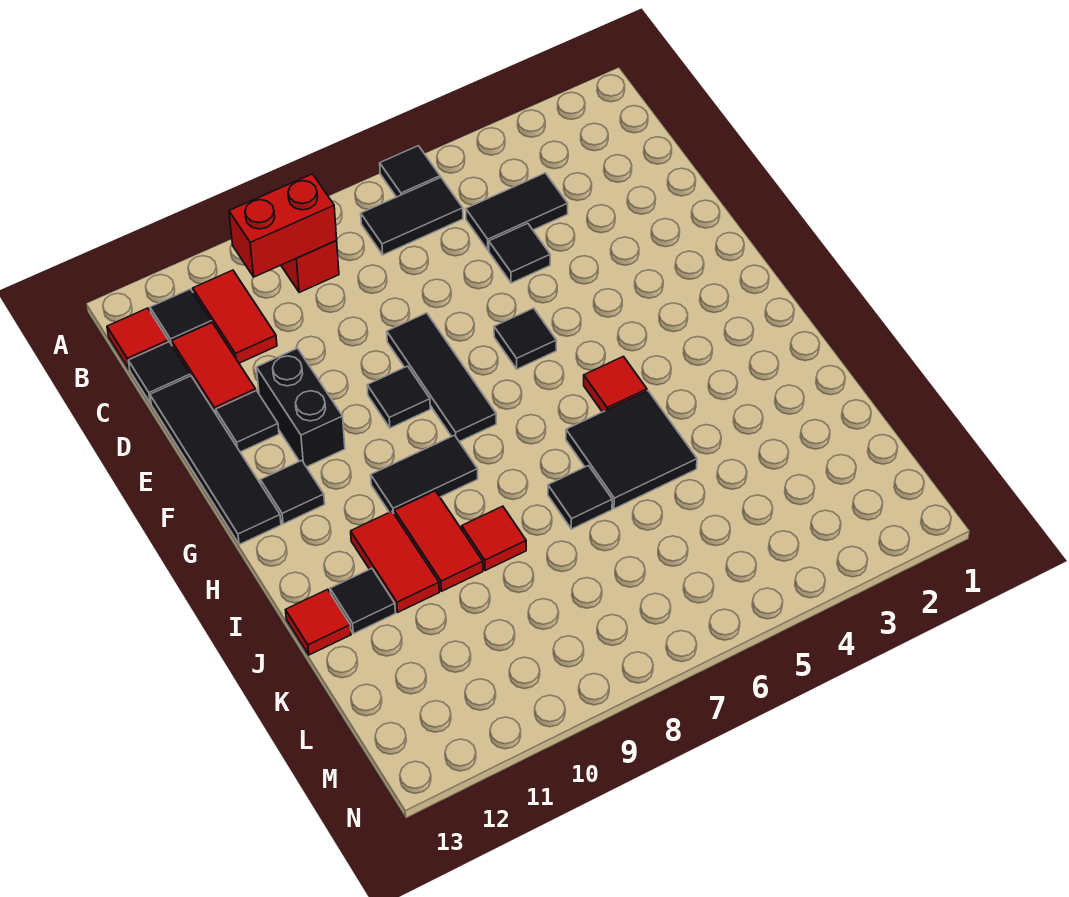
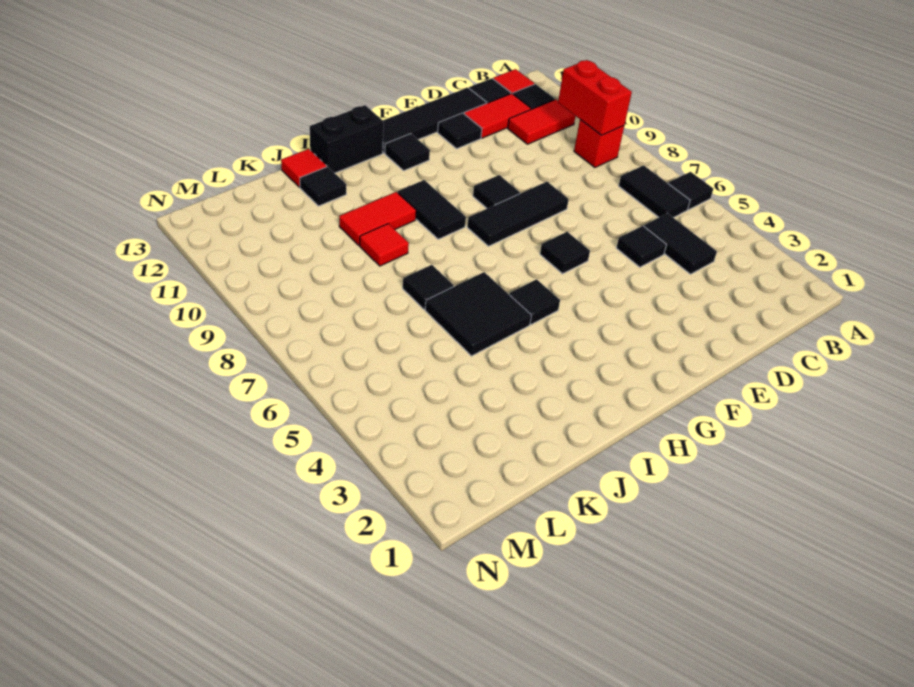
black brick E11:F11 level 1 -> black brick H13:I13 level 1
red tile H5 level 1 -> black tile H5 level 1
red tile I11:J11 level 1 -> none

